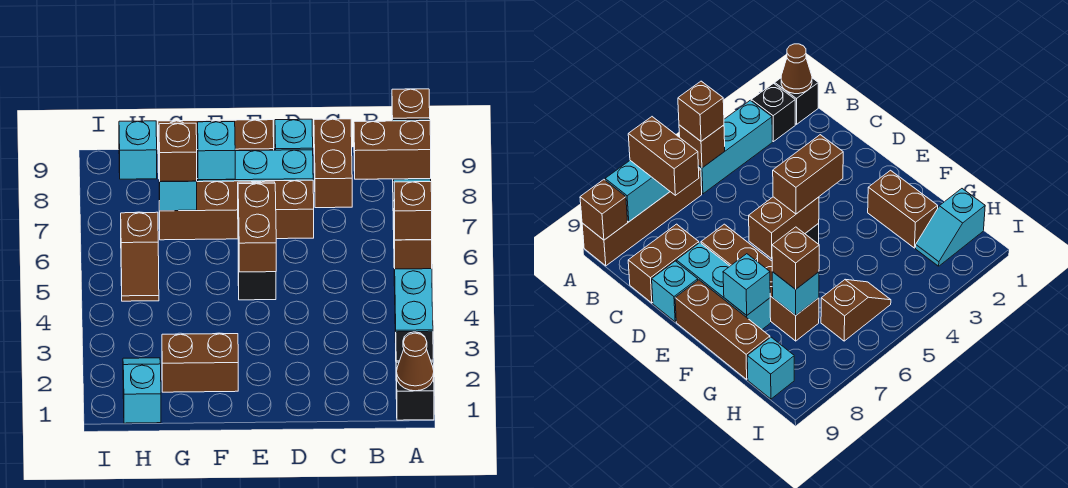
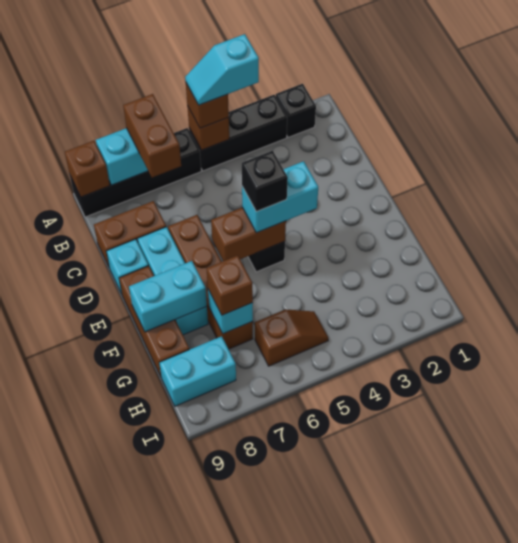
black brick A1 level 1 -> black brick E5 level 4
brown cone A1 level 2 -> none
cyan brick A3:A5 level 1 -> black brick A3:A5 level 1
brown brick A6:A9 level 1 -> black brick A6:A9 level 1
brown brick E4:E5 level 3 -> cyan brick E4:E5 level 3
brown brick F2:G2 level 1 -> none
cyan brick F8 level 2 -> cyan brick F8:F9 level 2
cyan slope H1:H2 level 1 top 1 -> cyan slope A4:A5 level 4 top 4
cyan brick H9 level 1 -> cyan brick H8:H9 level 1

